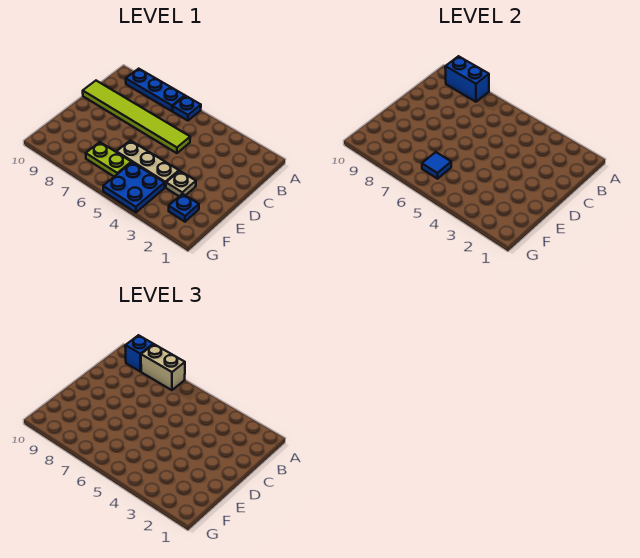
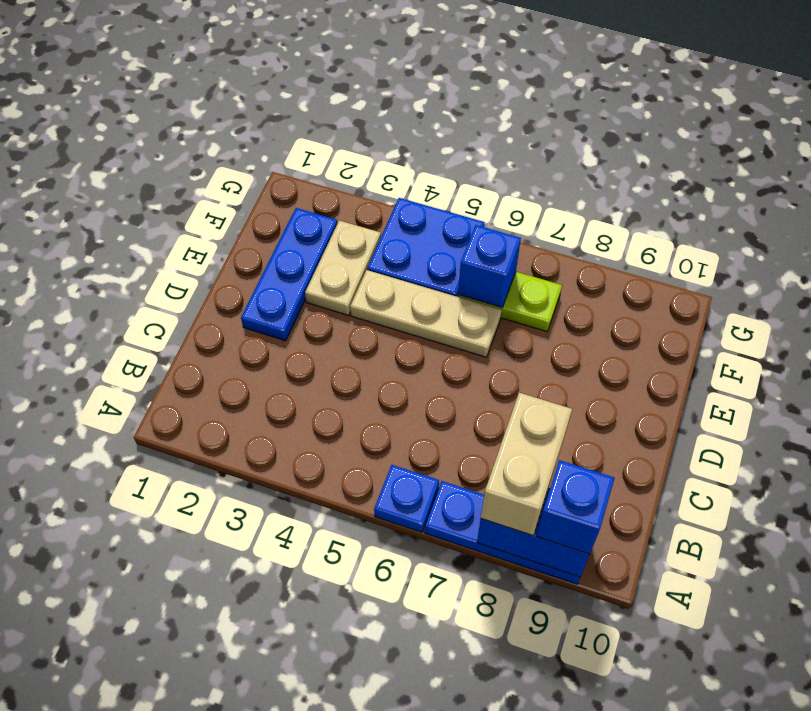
tan brick A7:A8 level 3 -> tan brick A8:B8 level 3
lime tile C5:C10 level 1 -> none
tan plate E3 level 1 -> tan plate E3:F3 level 1
blue plate F2 level 1 -> blue plate D2:F2 level 1
blue tile F6 level 2 -> blue brick F6 level 2

